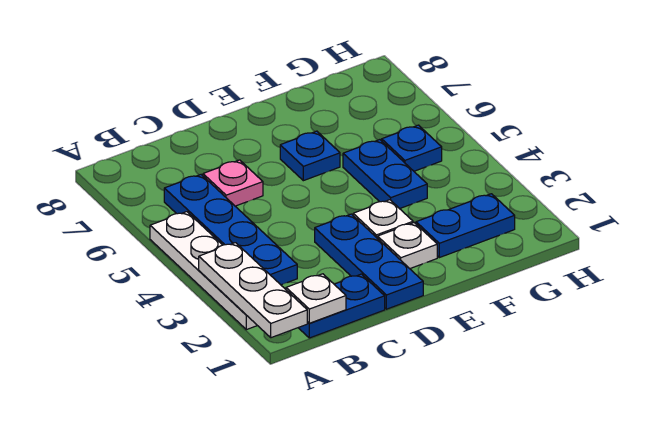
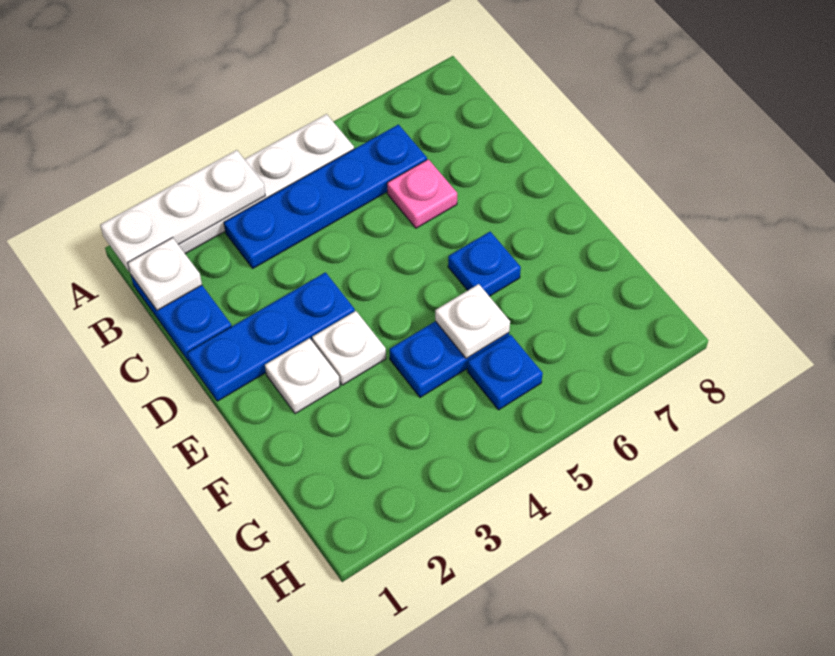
blue plate F2:G2 level 1 -> none
none -> white plate F5 level 2

